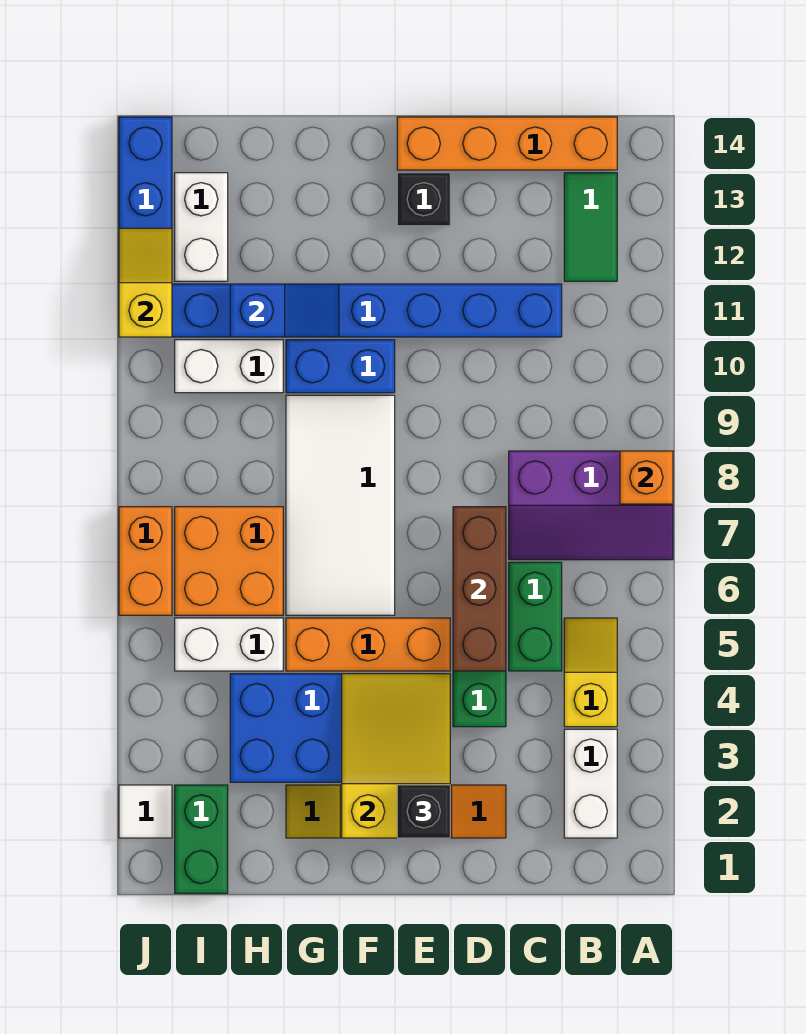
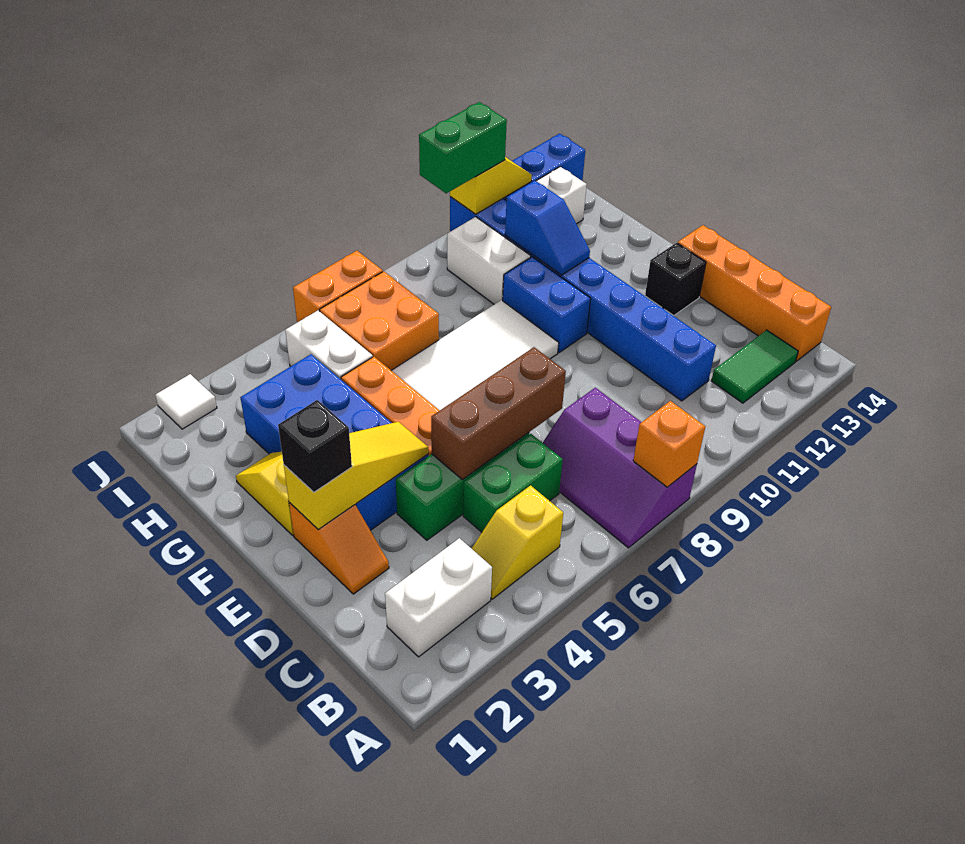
yellow slope B4:B5 level 1 top 4 -> yellow slope B4:B5 level 1 top 5
yellow slope E2:F4 level 2 top 2 -> yellow slope E2:E4 level 2 top 2
green brick I1:I2 level 1 -> green brick J10:J11 level 3

